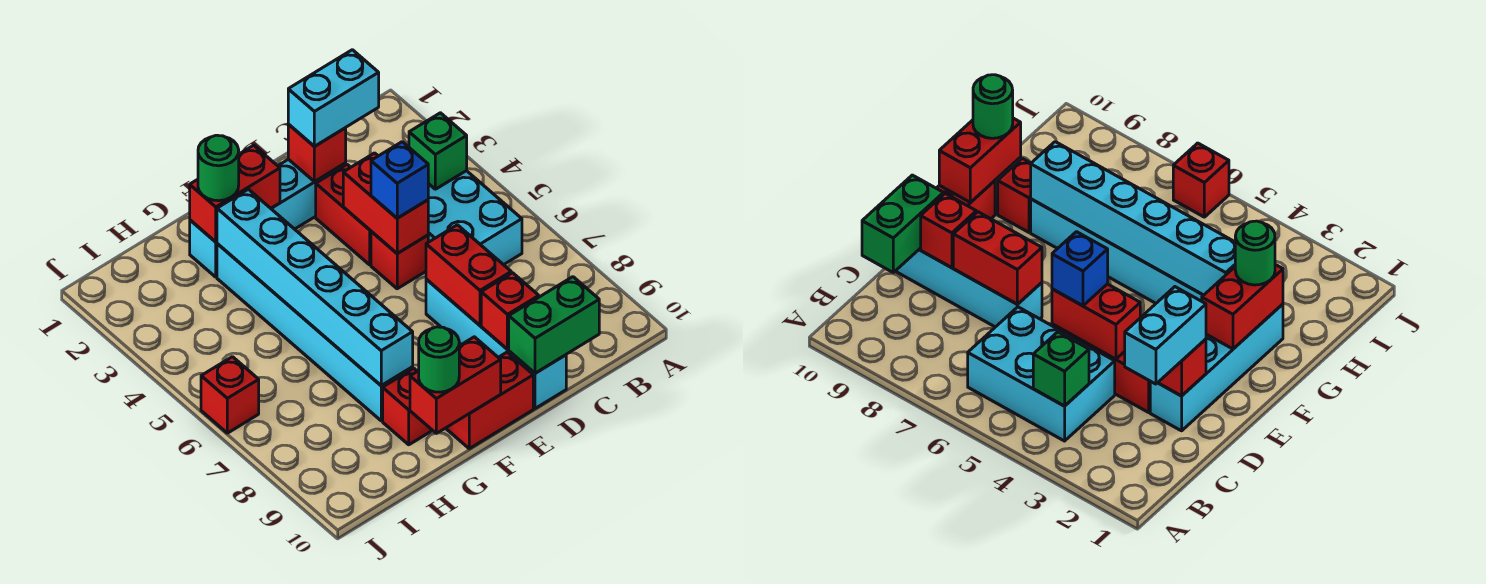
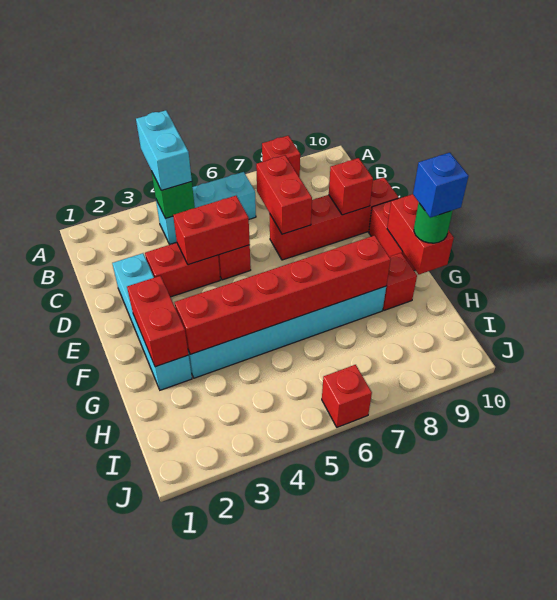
cyan brick B4:C6 level 1 -> cyan brick B4:B6 level 1
cyan brick C2:D2 level 3 -> cyan brick A4:B4 level 3
green brick C10:D10 level 2 -> none
red brick D2 level 2 -> red brick A8 level 1
blue brick D5 level 3 -> blue brick G10 level 4
cyan brick D7:D10 level 1 -> red brick D7:D10 level 1
red brick D7:D8 level 2 -> red brick C7:D7 level 2
green round brick G2 level 3 -> none
cyan brick G3:G8 level 2 -> red brick G3:G8 level 2

